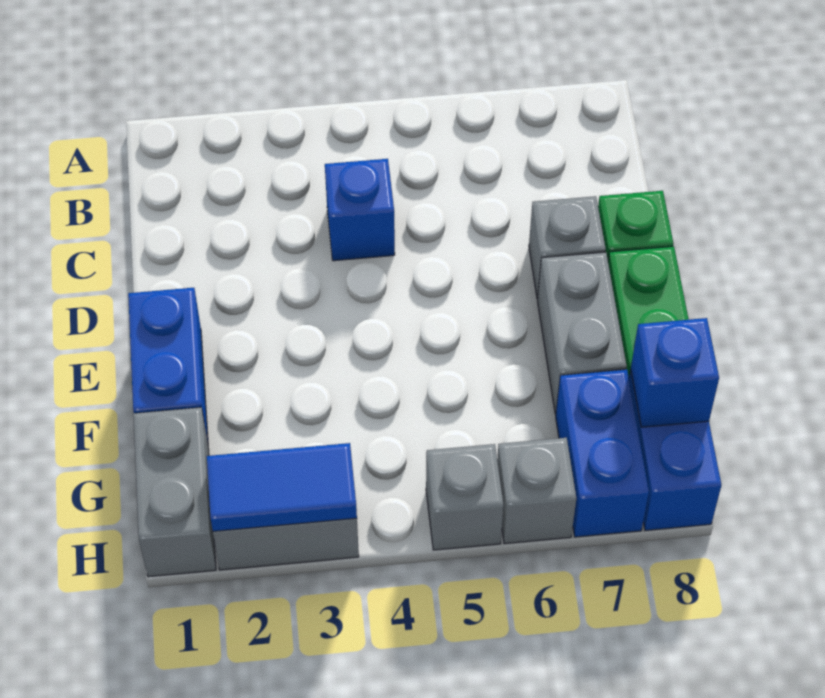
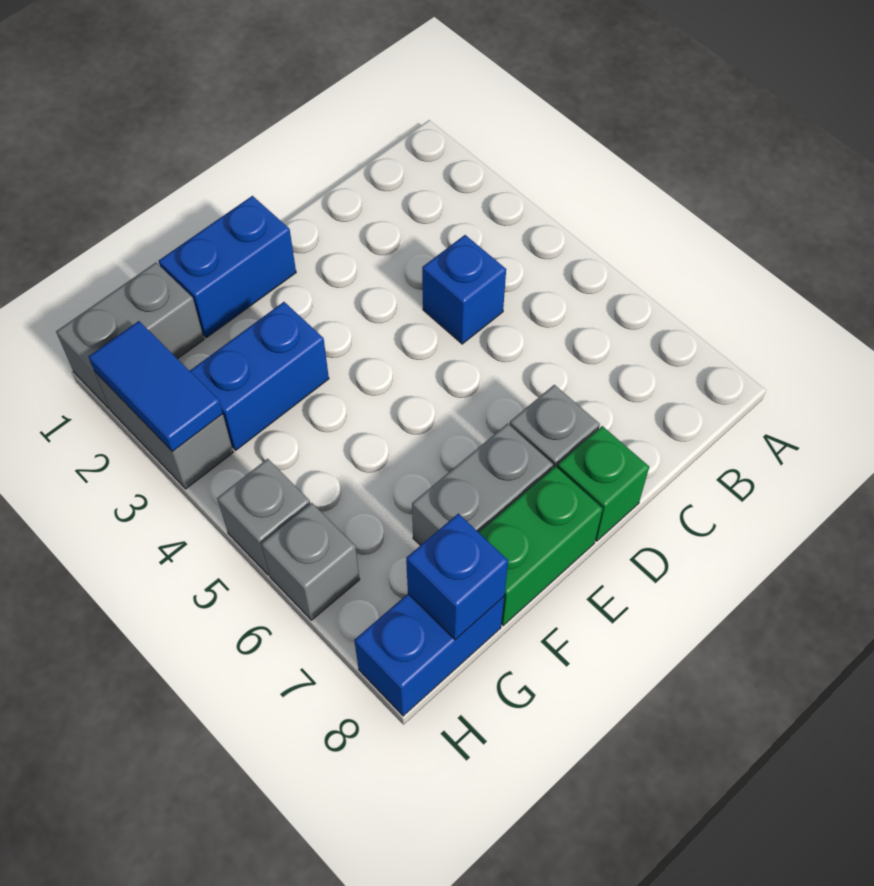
blue brick G7:H7 level 1 -> blue brick F3:G3 level 1

